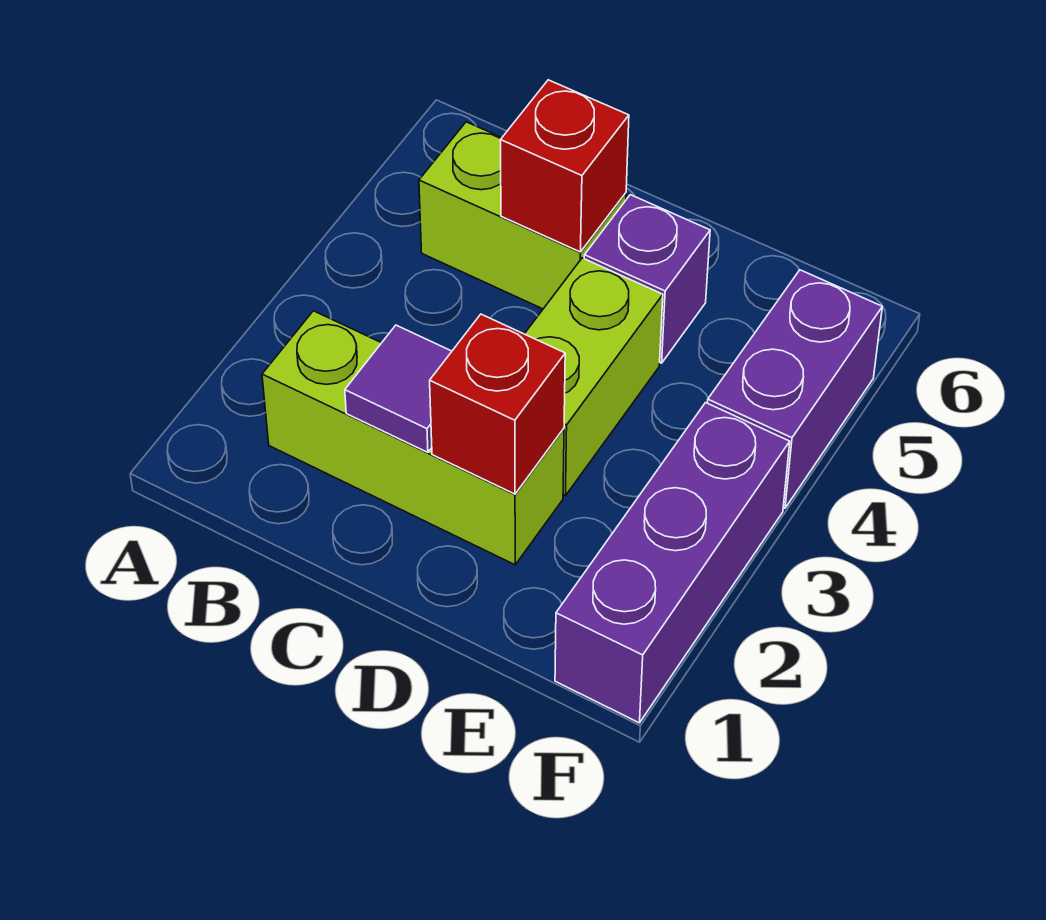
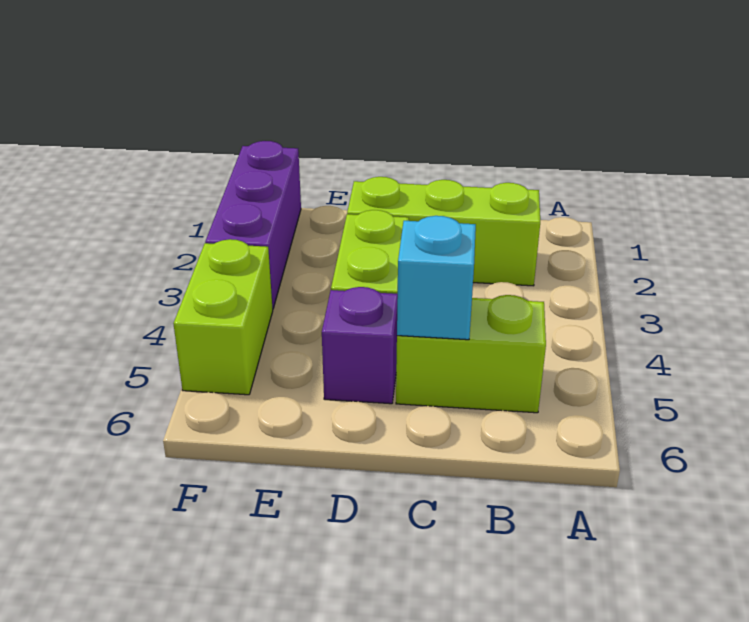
purple tile C2 level 2 -> none
red brick C5 level 2 -> cyan brick C5 level 2
red brick D2 level 2 -> none
purple brick F4:F5 level 1 -> lime brick F4:F5 level 1

